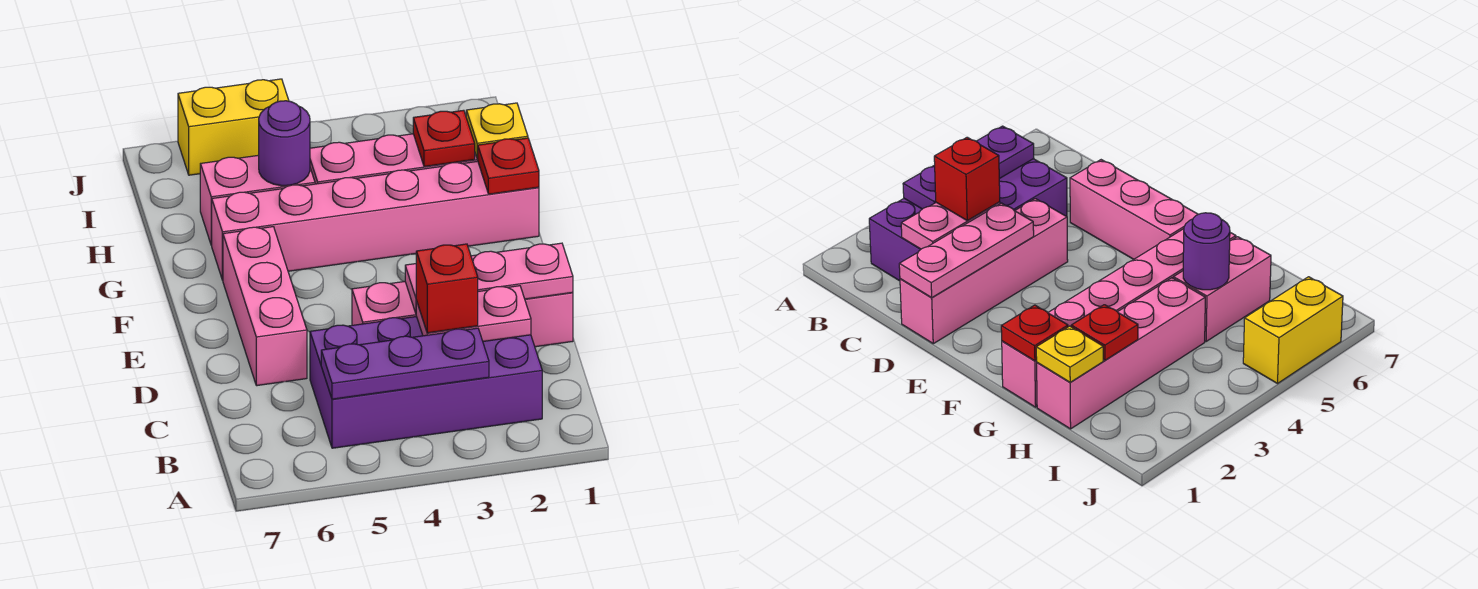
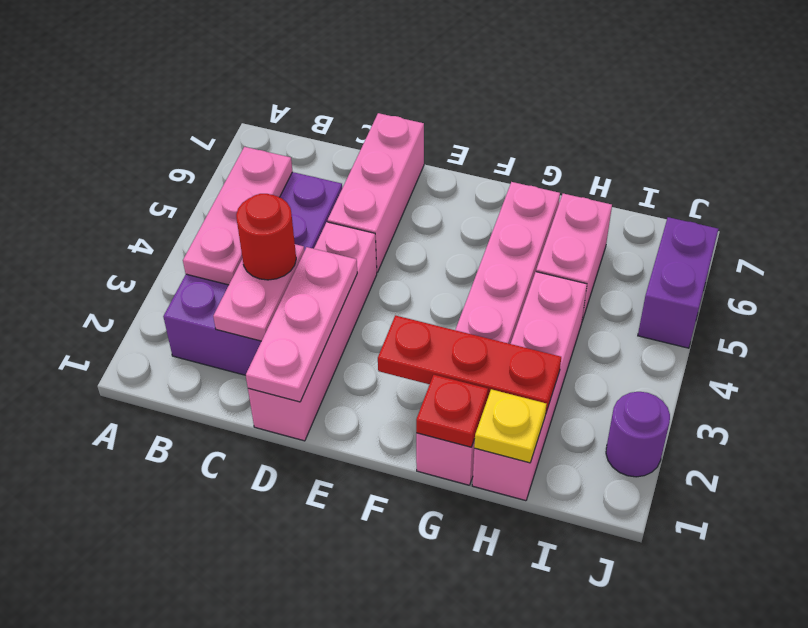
purple plate B3:B5 level 2 -> pink plate B3:B5 level 2
red brick C3 level 3 -> red round brick C3 level 3
pink brick D6:F6 level 1 -> pink brick D5:D7 level 1
red plate H2 level 2 -> red plate F2:H2 level 2
purple round brick H5 level 2 -> purple round brick J2 level 1
yellow brick J5:J6 level 1 -> purple brick J5:J6 level 1

